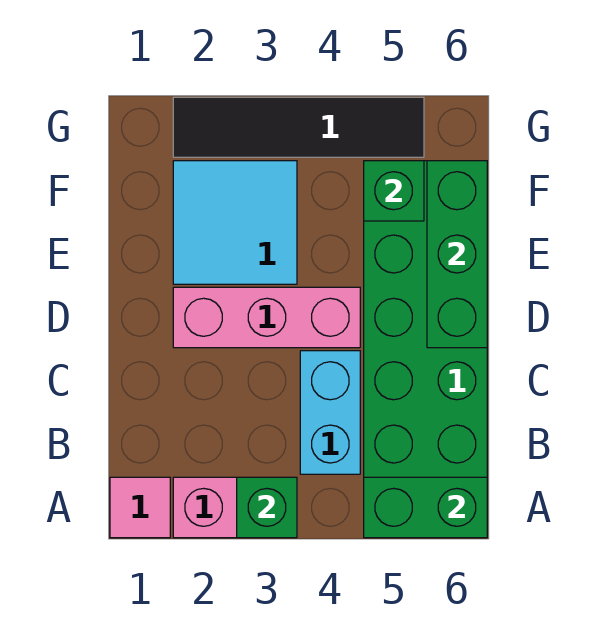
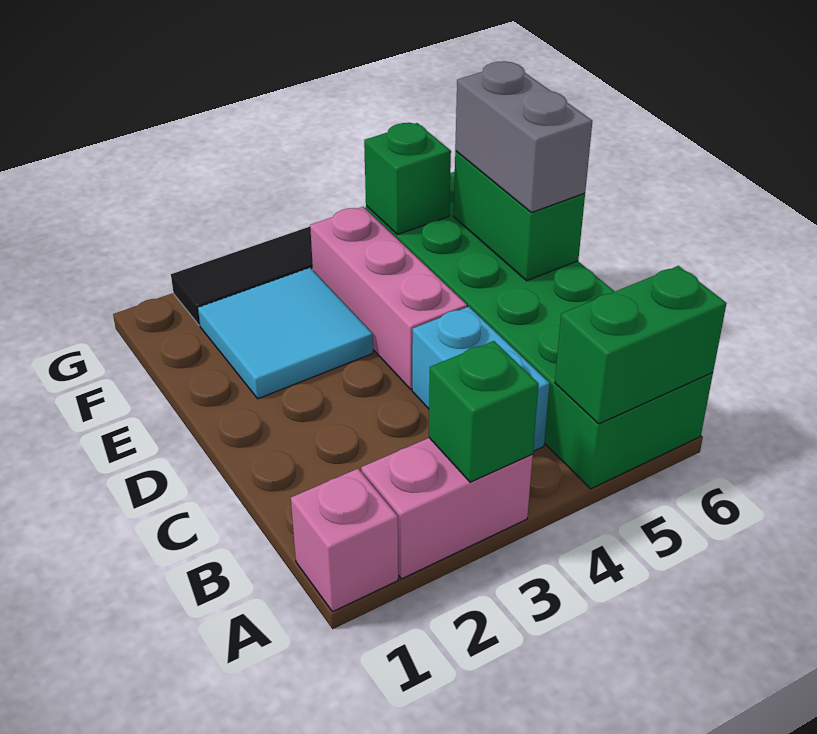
pink tile A1 level 1 -> pink brick A1 level 1
pink brick D2:D4 level 1 -> pink brick D4:F4 level 1
green brick D6:F6 level 2 -> green brick D6:E6 level 2
none -> grey brick D6:E6 level 3

